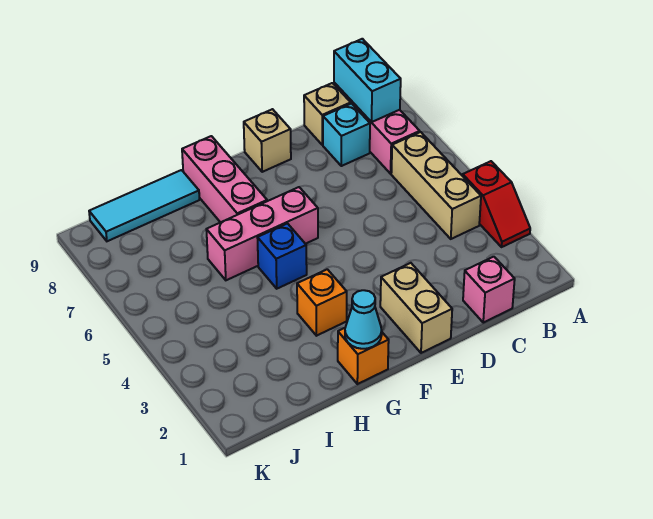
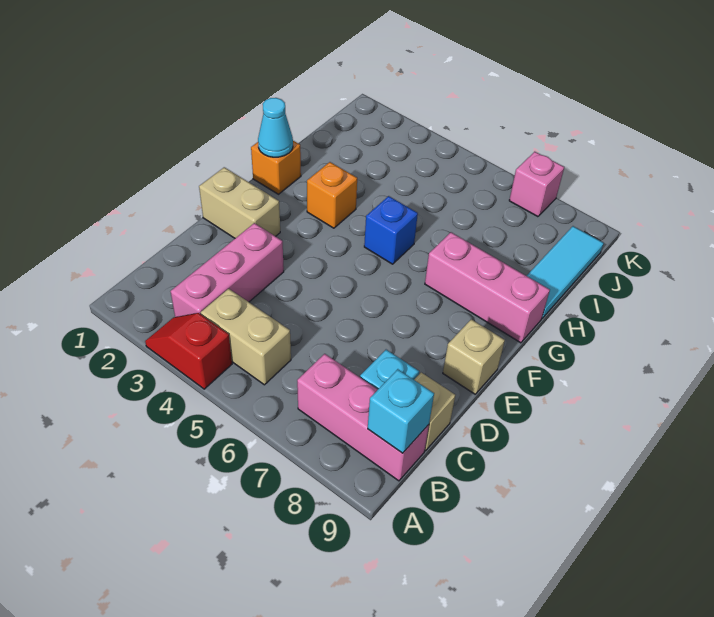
tan brick B4:B6 level 1 -> tan brick B4:B5 level 1
cyan brick B8:B9 level 2 -> cyan brick B9 level 2
pink brick C1 level 1 -> pink brick K7 level 1
pink brick F6:H6 level 1 -> pink brick B3:D3 level 1

